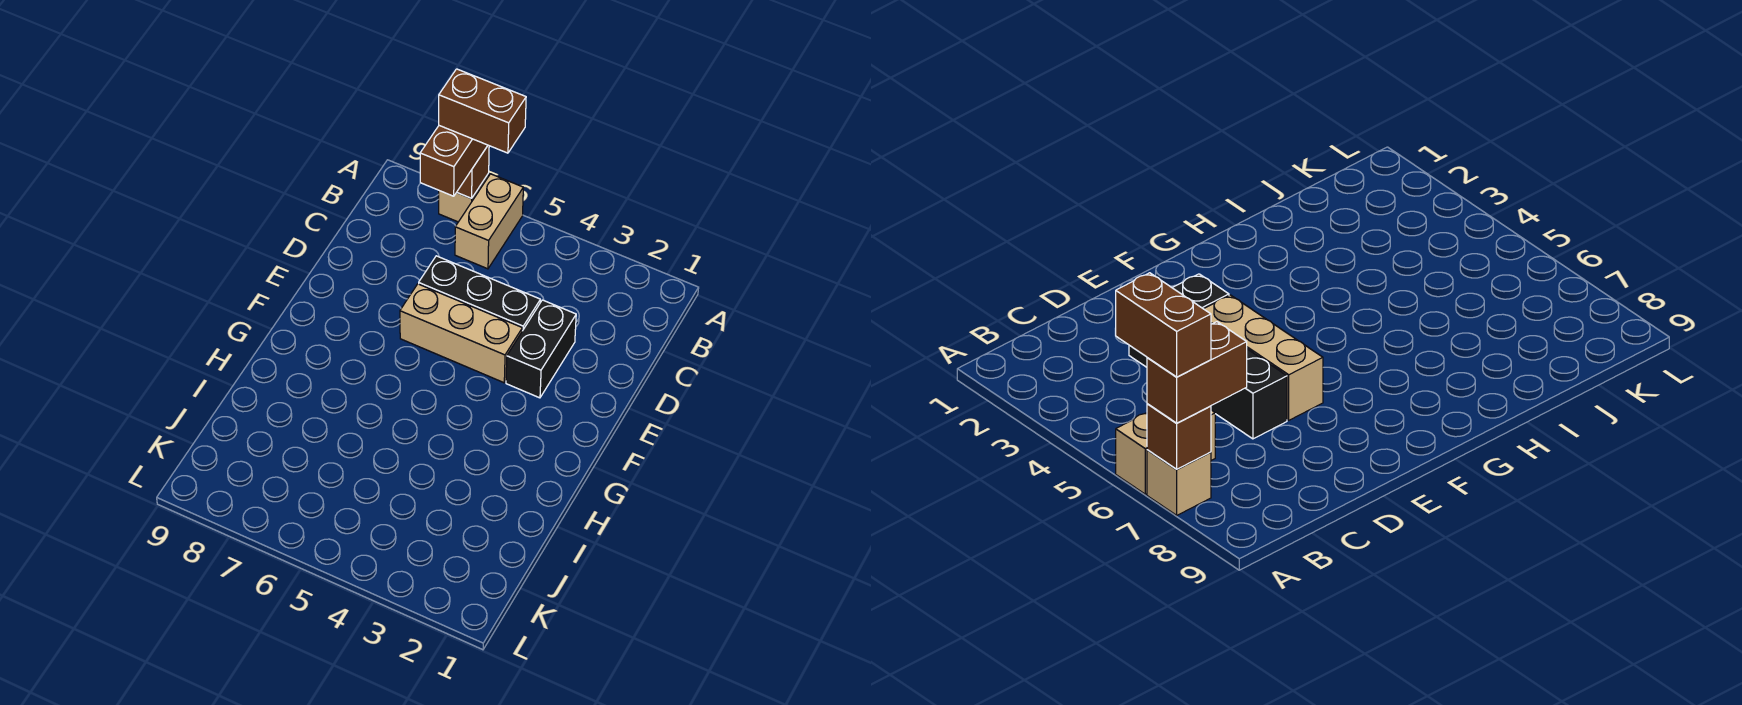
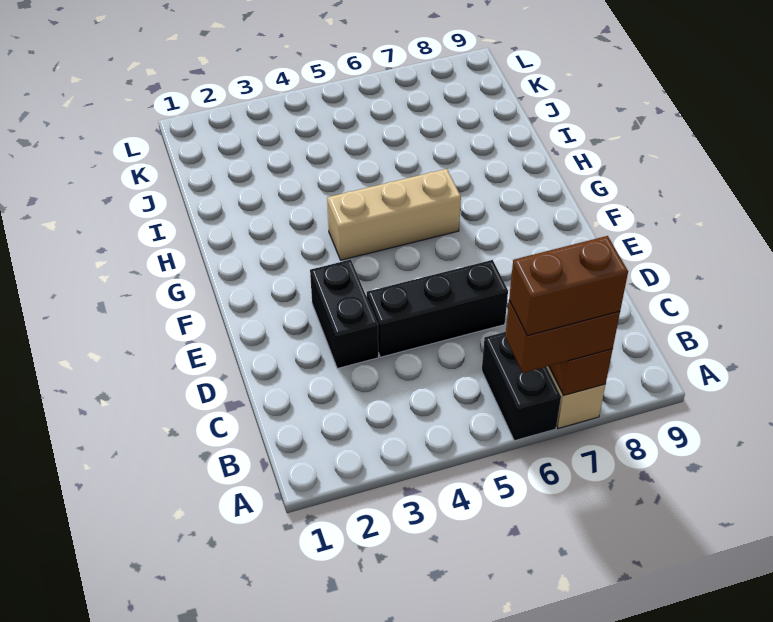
tan brick A6:B6 level 1 -> black brick A6:B6 level 1
brown brick A7:B7 level 3 -> brown brick A6:A7 level 3
tan brick E4:E6 level 1 -> tan brick G4:G6 level 1

